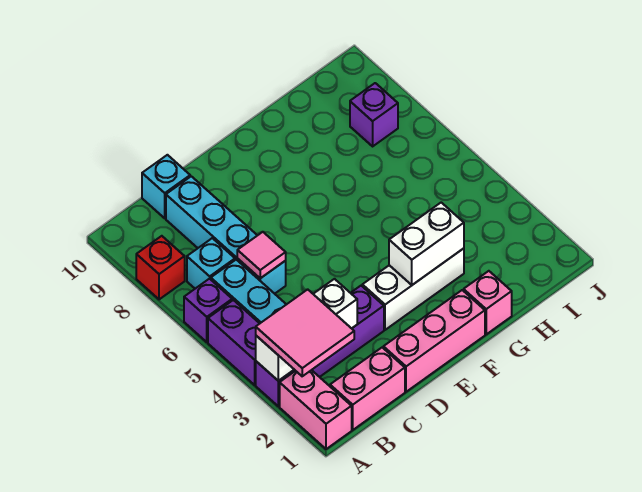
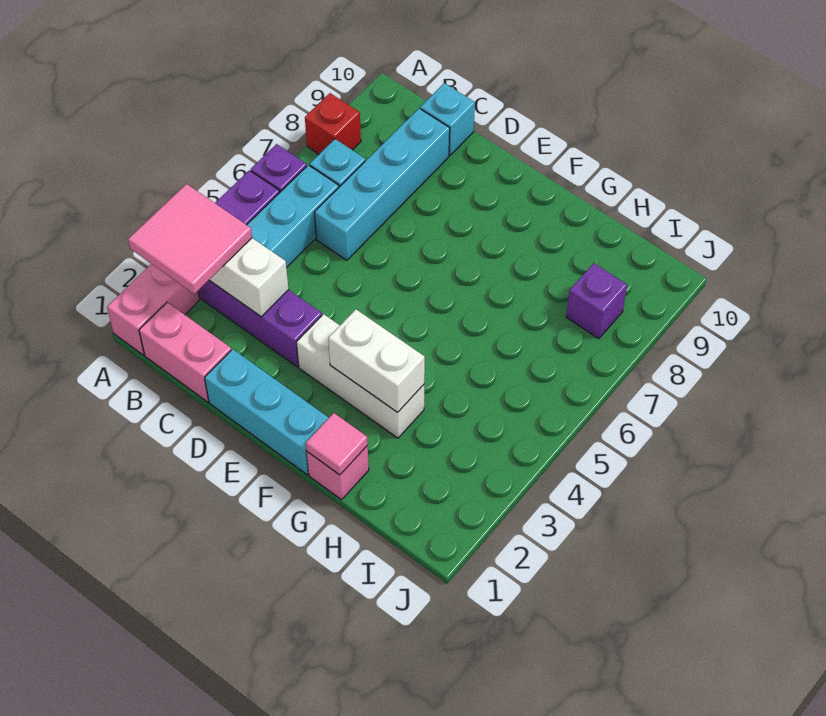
pink tile C6 level 2 -> pink tile G1 level 2
pink brick D1:F1 level 1 -> cyan brick D1:F1 level 1

